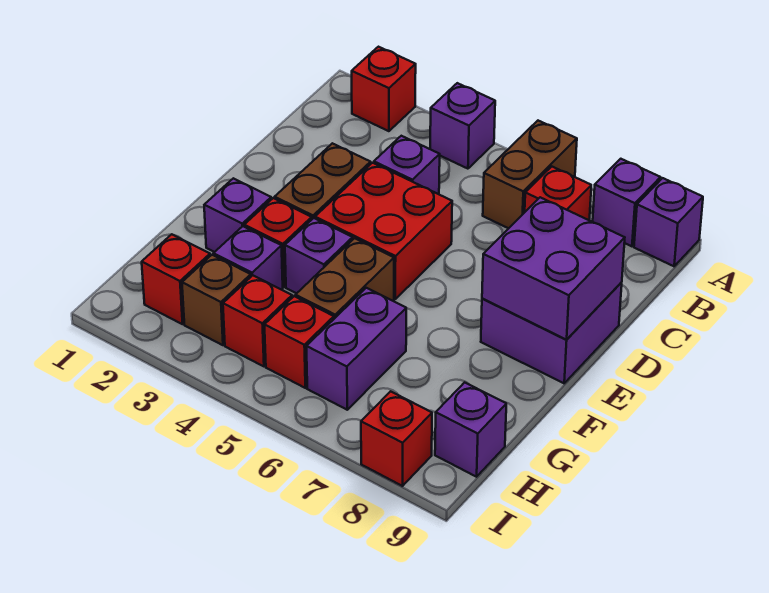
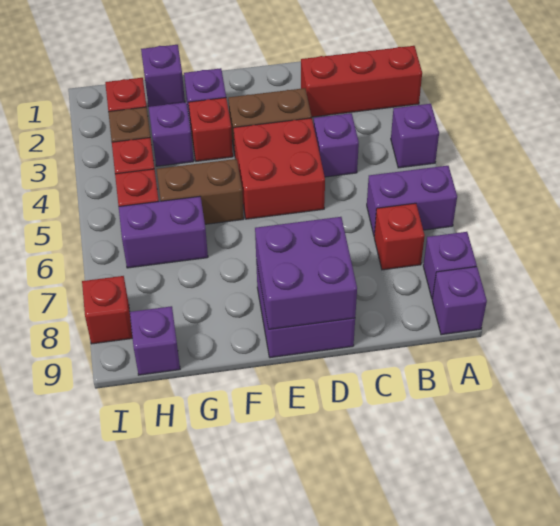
red brick A2 level 1 -> red brick A2:C2 level 1
brown brick A6:B6 level 1 -> purple brick A6:B6 level 1
purple brick F4 level 1 -> purple brick G1 level 1

